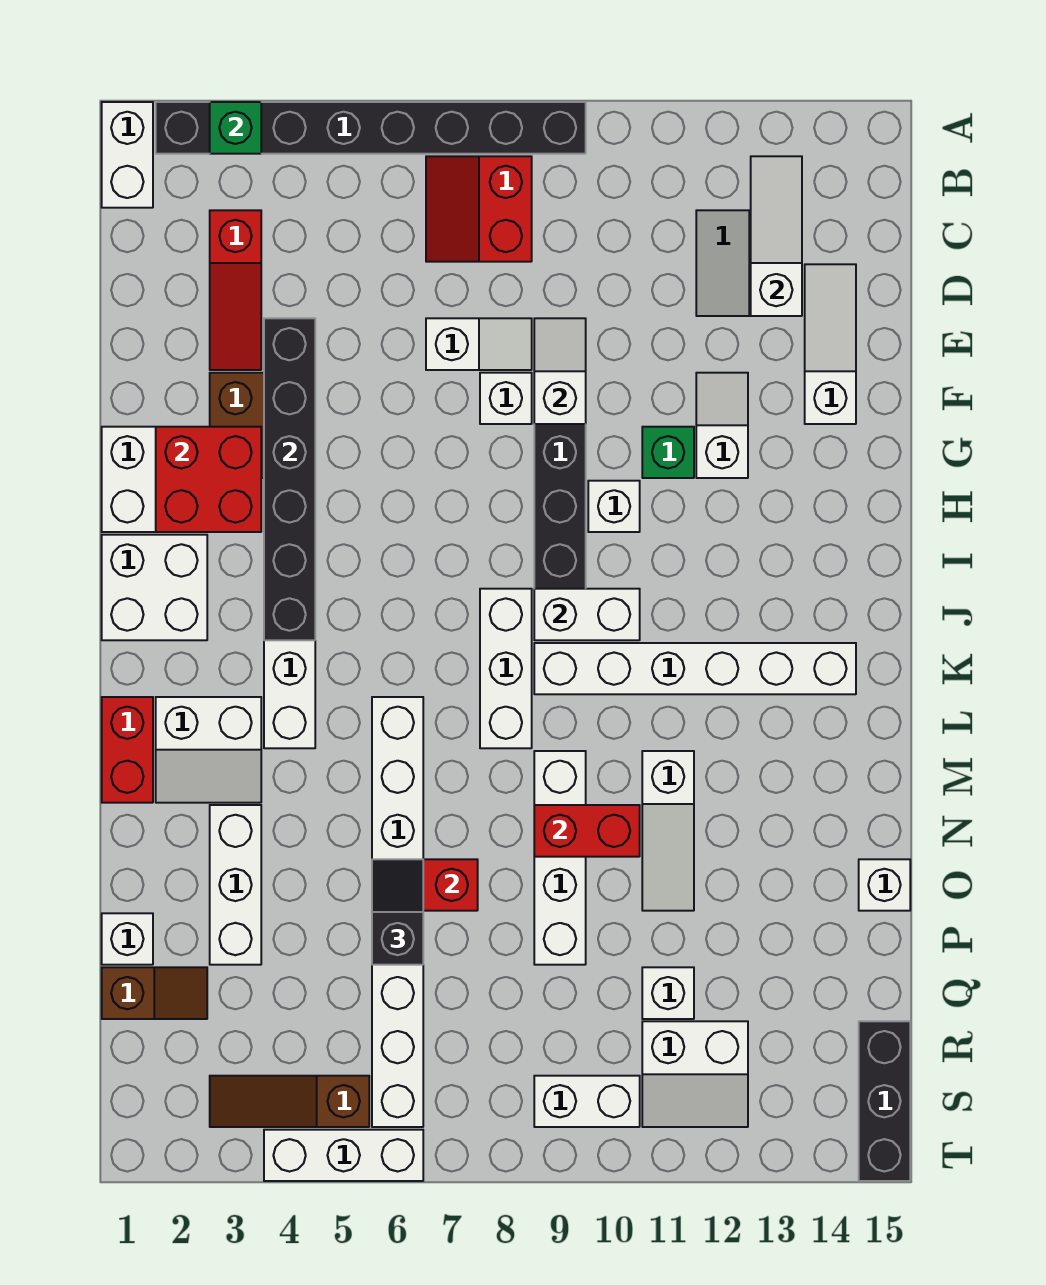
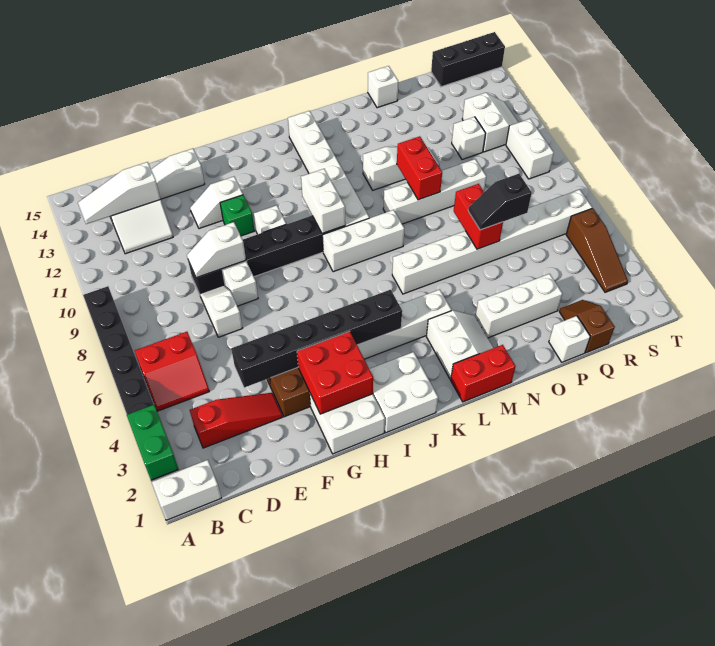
green brick A3 level 2 -> green brick A2:A3 level 2
red slope B7:C8 level 1 top 8 -> red slope B5:C6 level 1 top 6
white brick T4:T6 level 1 -> none

